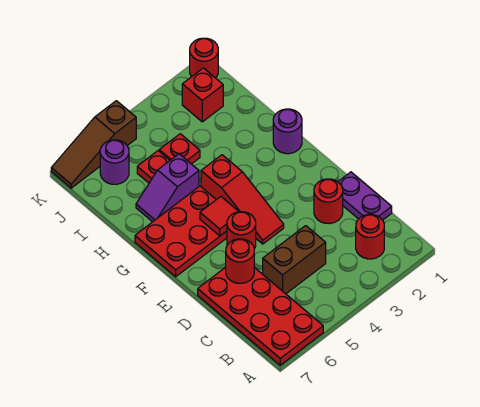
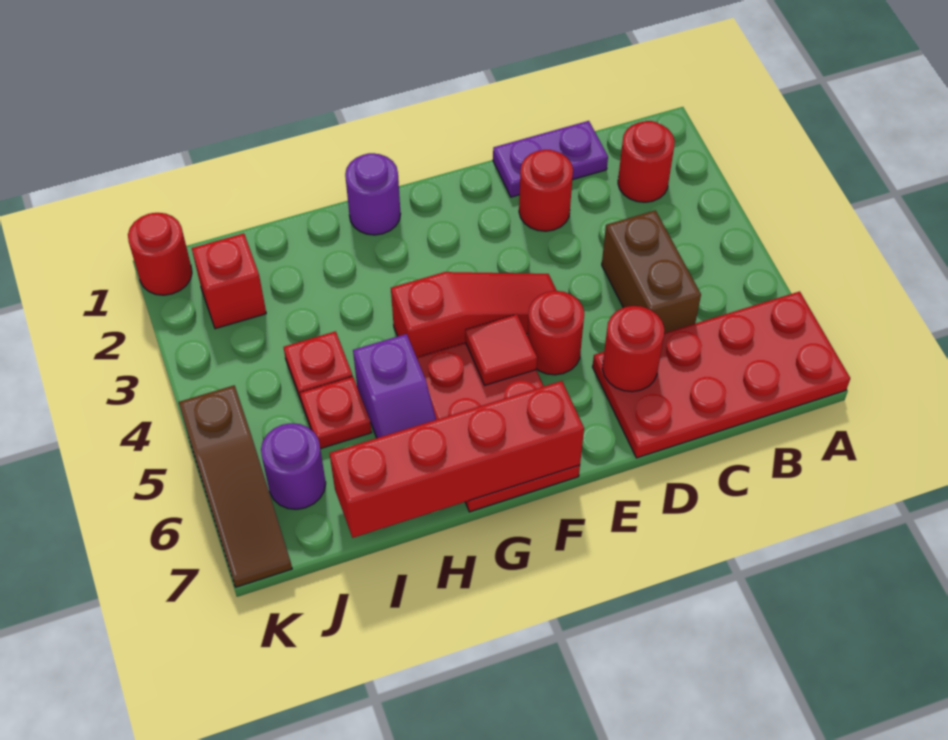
none -> red brick F7:I7 level 2

